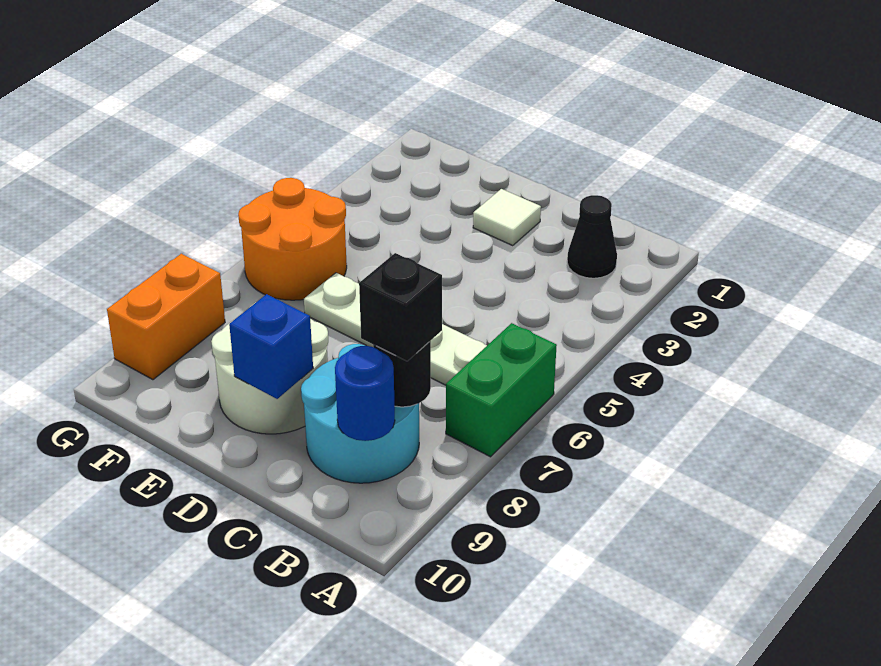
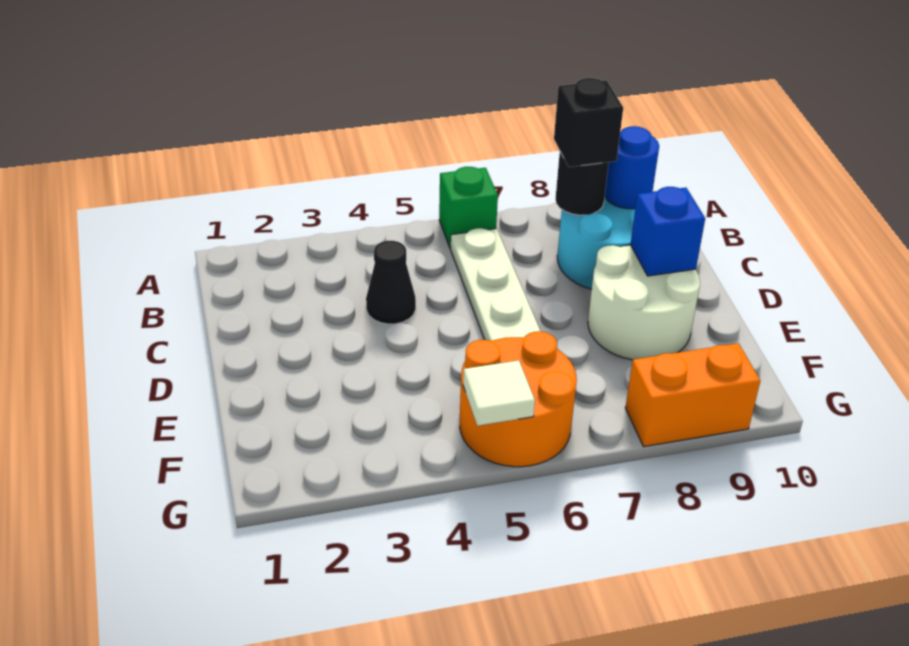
green brick A6:A7 level 1 -> green brick A6 level 1
black cone B2 level 1 -> black cone C4 level 1
white tile D2 level 1 -> white tile G5 level 2

